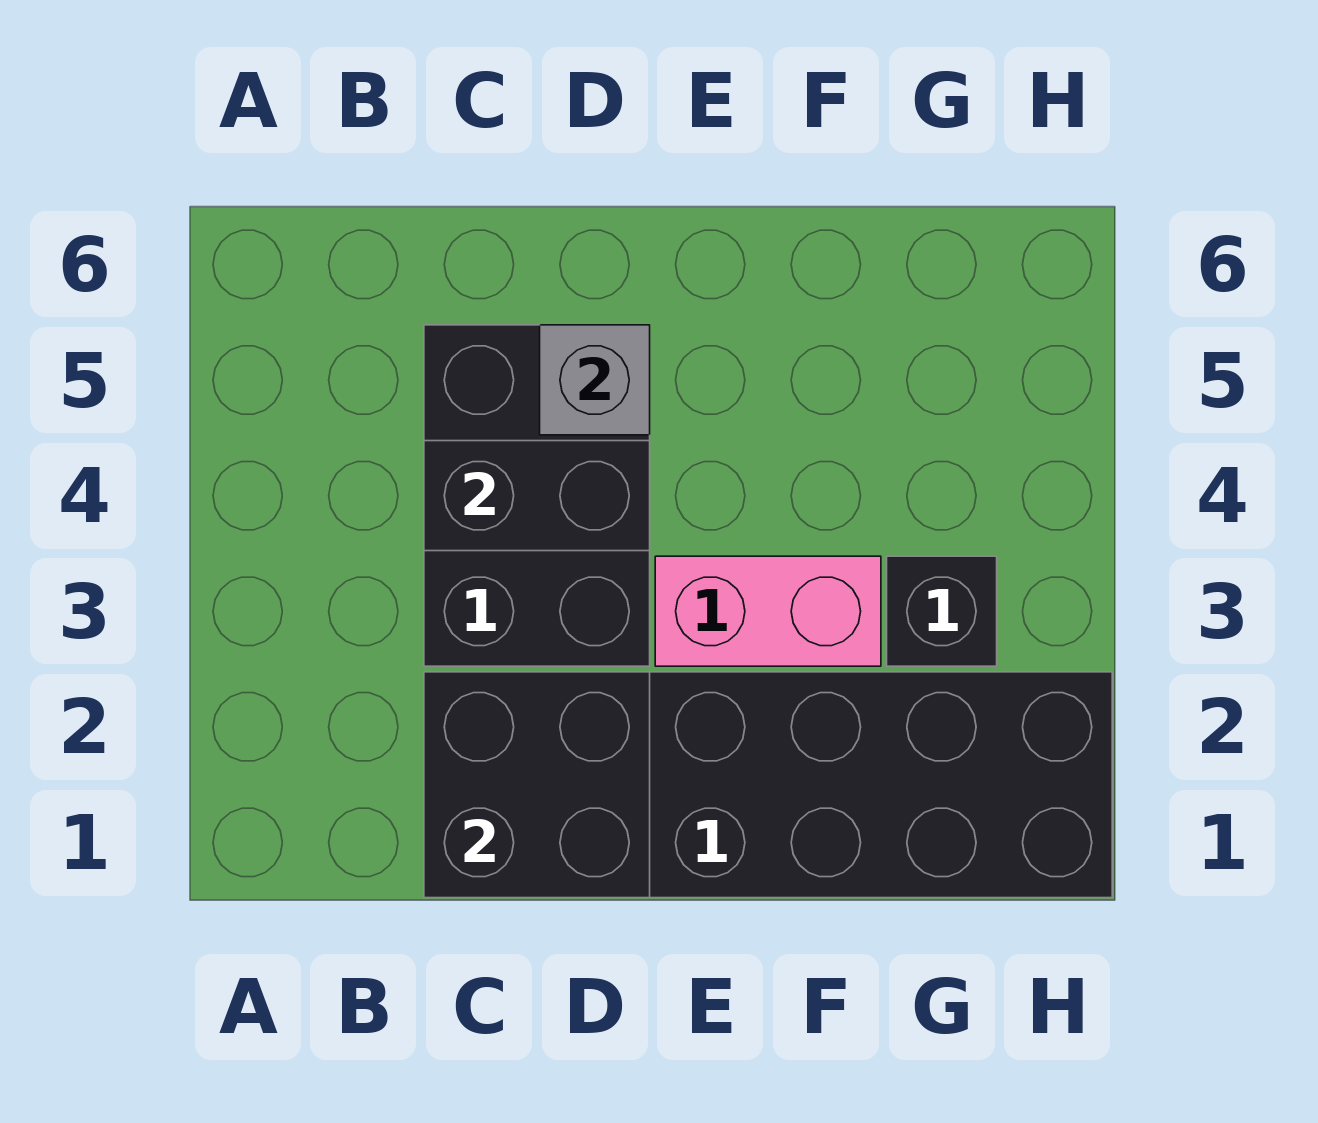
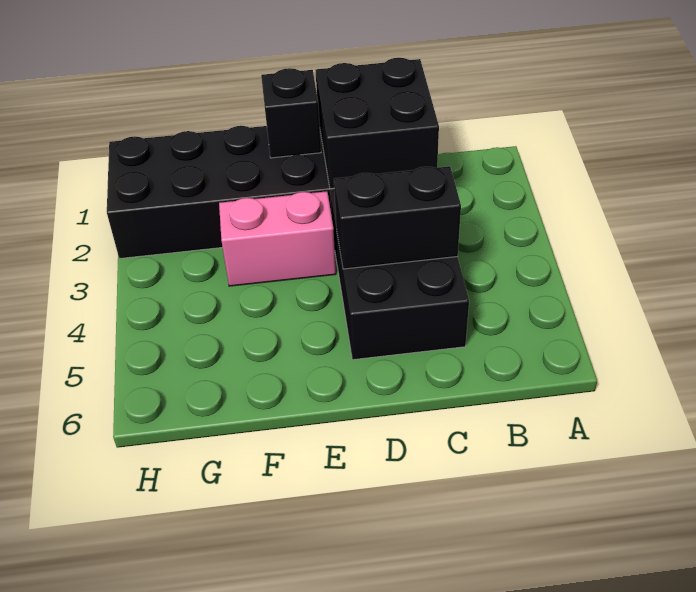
grey brick D5 level 2 -> none
black brick G3 level 1 -> black brick E1 level 2

